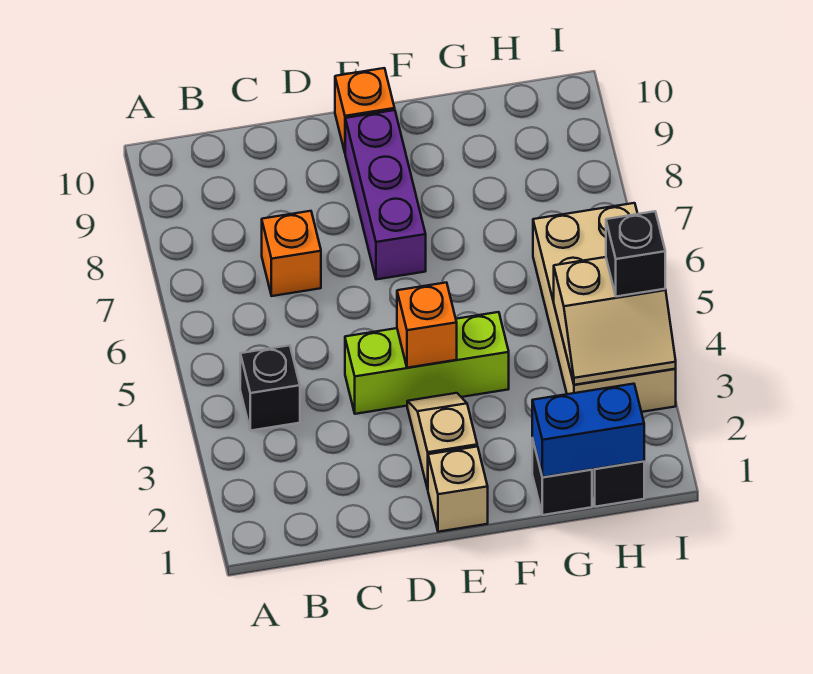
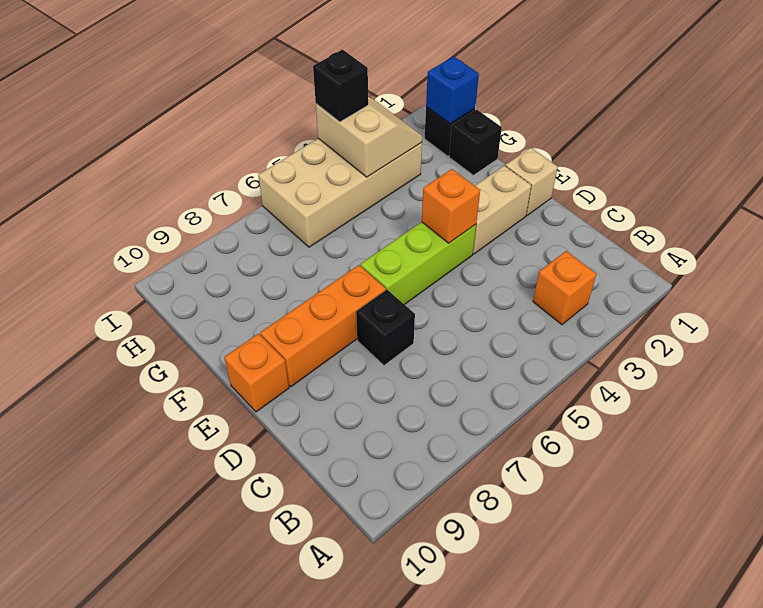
black brick B4 level 1 -> black brick D7 level 1
orange brick C7 level 1 -> orange brick B3 level 1
lime brick D4:F4 level 1 -> lime brick E4:E6 level 1
tan slope E2:E3 level 1 top 2 -> tan brick E2:E3 level 1
purple brick E7:E9 level 1 -> orange brick E7:E9 level 1
blue brick G1:H1 level 2 -> blue brick H1 level 2

